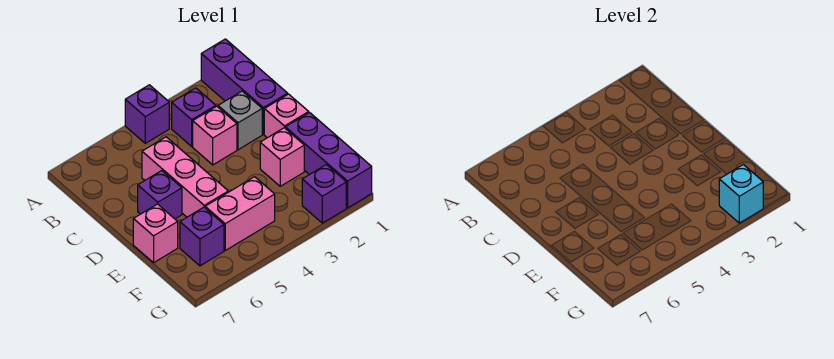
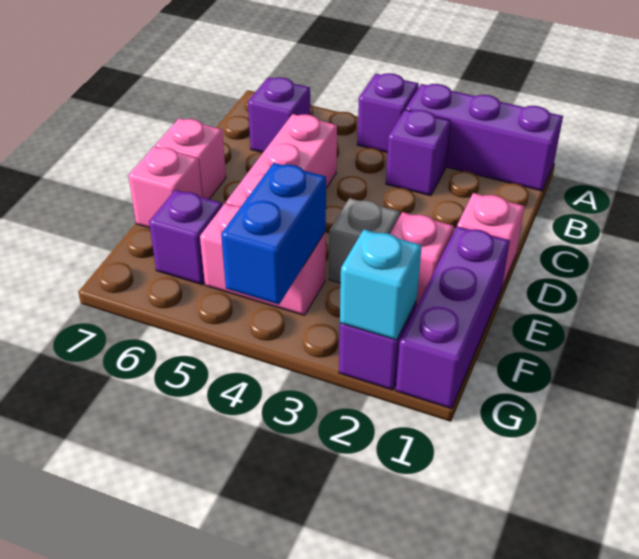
purple brick A1:C1 level 1 -> purple brick A1:A3 level 1
grey brick C2 level 1 -> grey brick E3 level 1
pink brick C3 level 1 -> pink brick D7 level 1
purple brick D6 level 1 -> purple brick B6 level 1
none -> blue brick F4:G4 level 2

